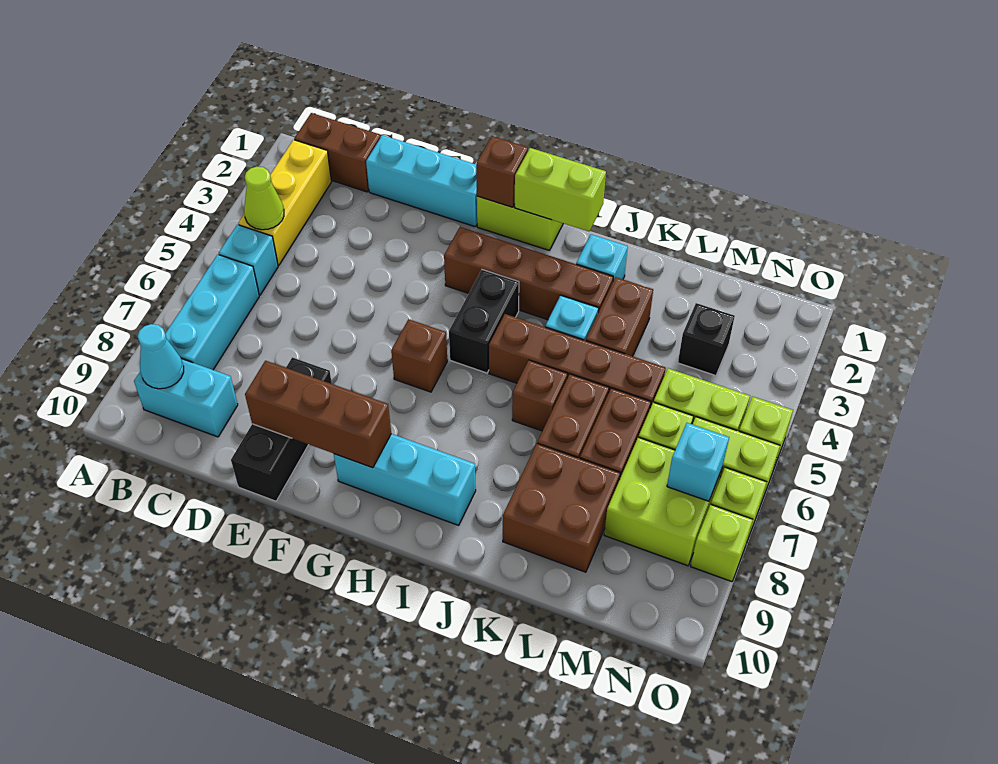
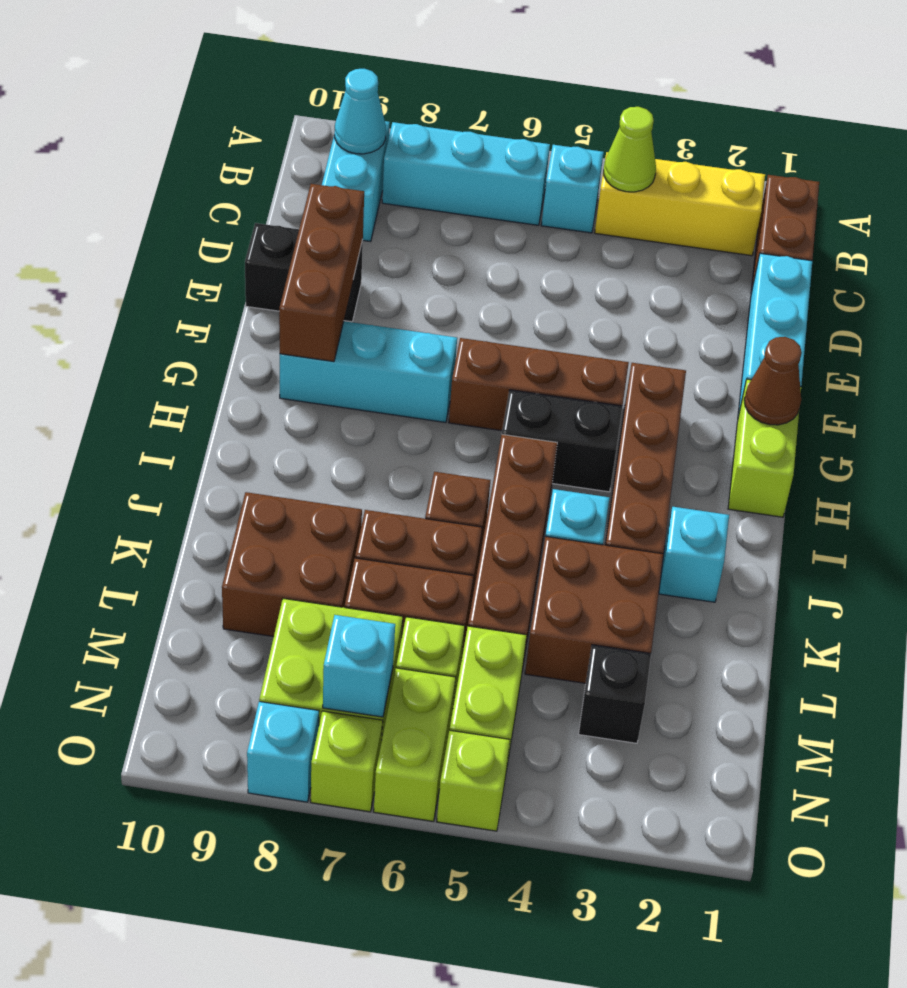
black brick E8:E10 level 1 -> black brick E9:E10 level 1
brown brick G1 level 2 -> brown cone G1 level 2
brown brick G6 level 1 -> brown brick G4:G6 level 1
cyan brick G9:I9 level 1 -> cyan brick G7:G9 level 1
lime brick H1:I1 level 2 -> none
brown brick K3:K4 level 1 -> brown brick K3:L4 level 1
lime brick O8 level 1 -> cyan brick O8 level 1

